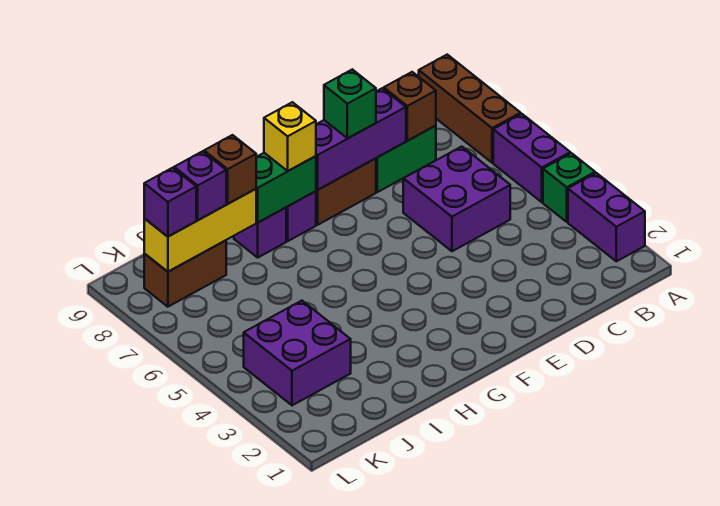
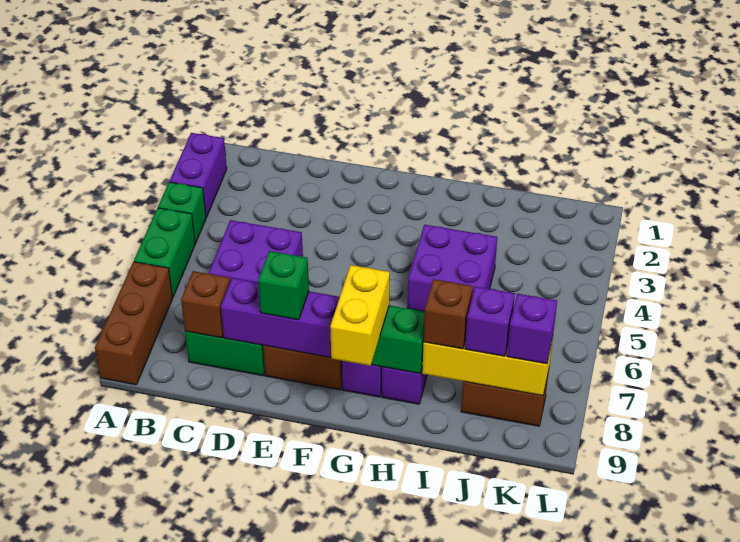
purple brick A5:A6 level 1 -> green brick A5:A6 level 1
yellow brick G8 level 3 -> yellow brick G8:G9 level 3
purple brick J3:K4 level 1 -> purple brick H4:I5 level 1

